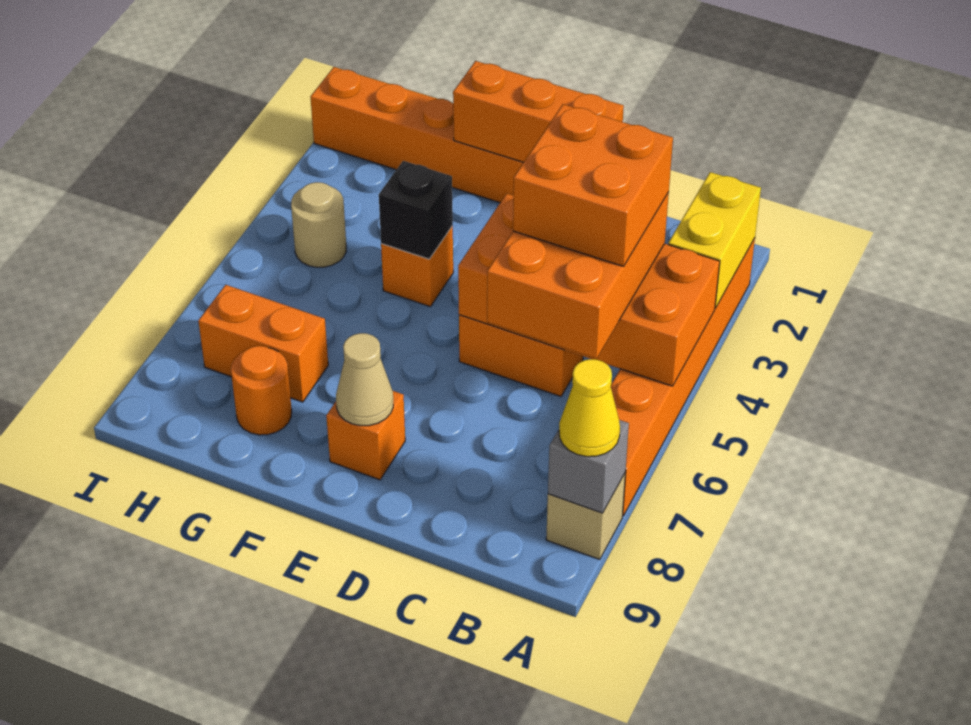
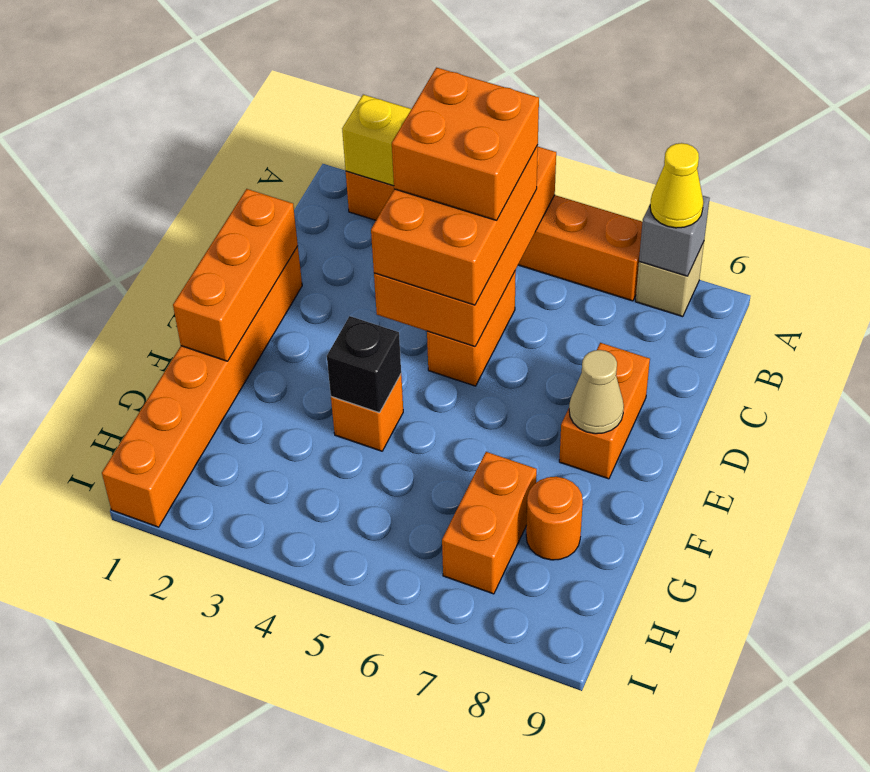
orange brick B4:C6 level 3 -> orange brick B4:D5 level 3
orange brick E8 level 1 -> orange brick D8:E8 level 1
tan round brick H4 level 1 -> none

